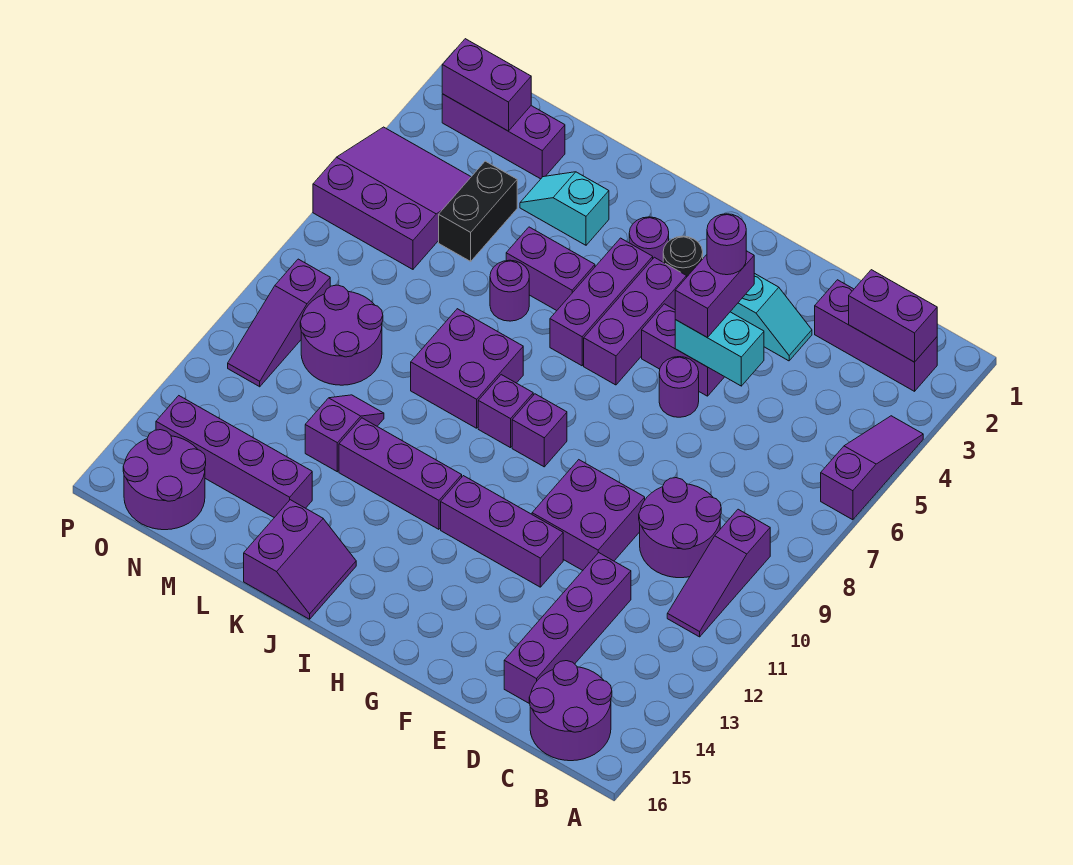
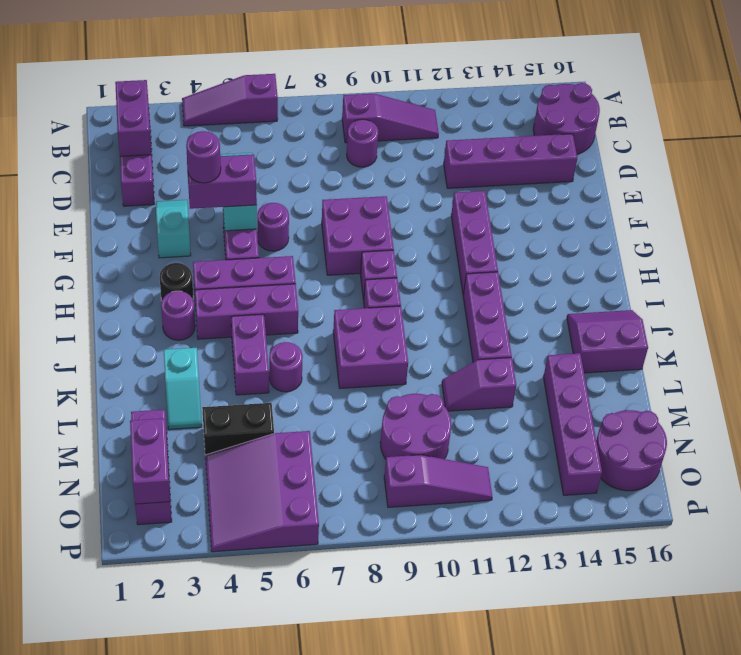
purple round brick C9:D10 level 1 -> purple round brick C9 level 1
purple brick E10:F11 level 1 -> purple brick F8:G9 level 1

